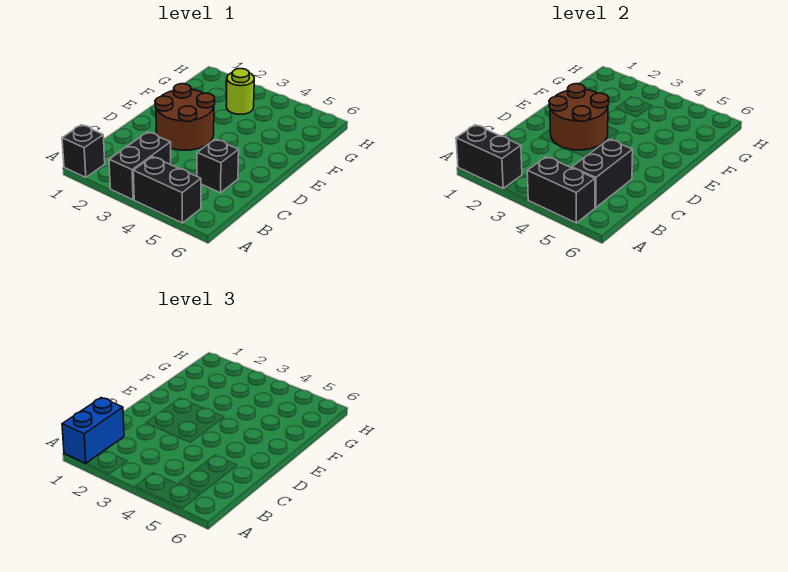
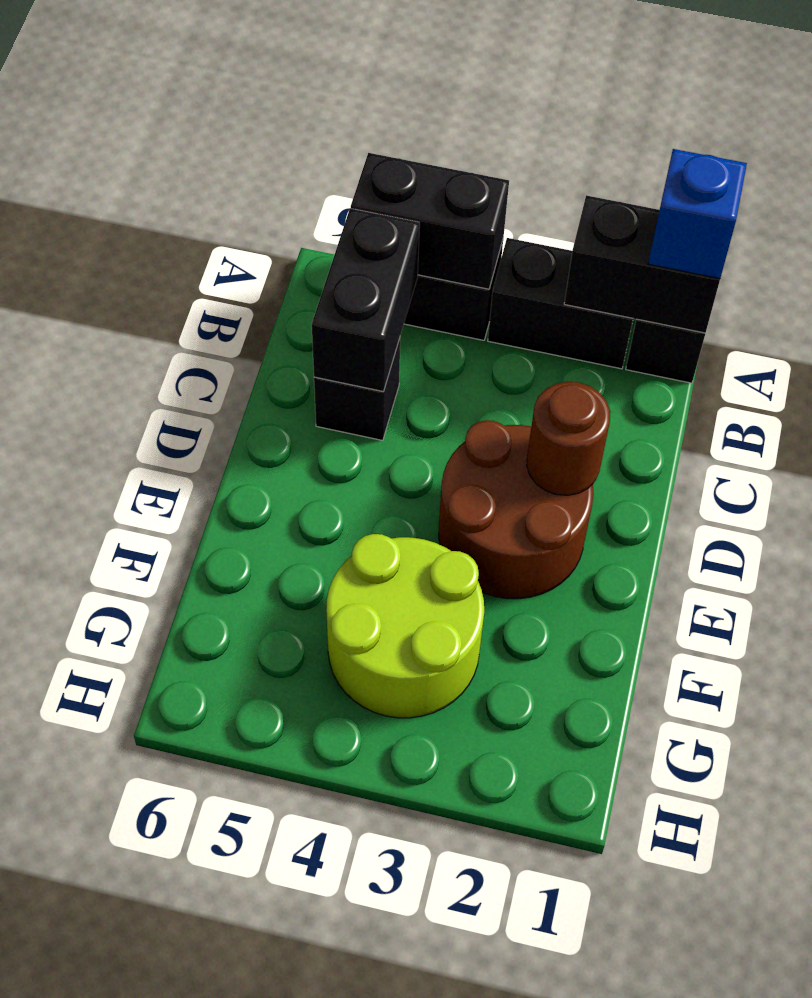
blue brick A1:B1 level 3 -> blue brick A1 level 3
black brick A3:B3 level 1 -> black brick A2:A3 level 1
brown round brick D2:E3 level 2 -> brown round brick D2 level 2
lime round brick G3 level 1 -> lime round brick F3:G4 level 1

